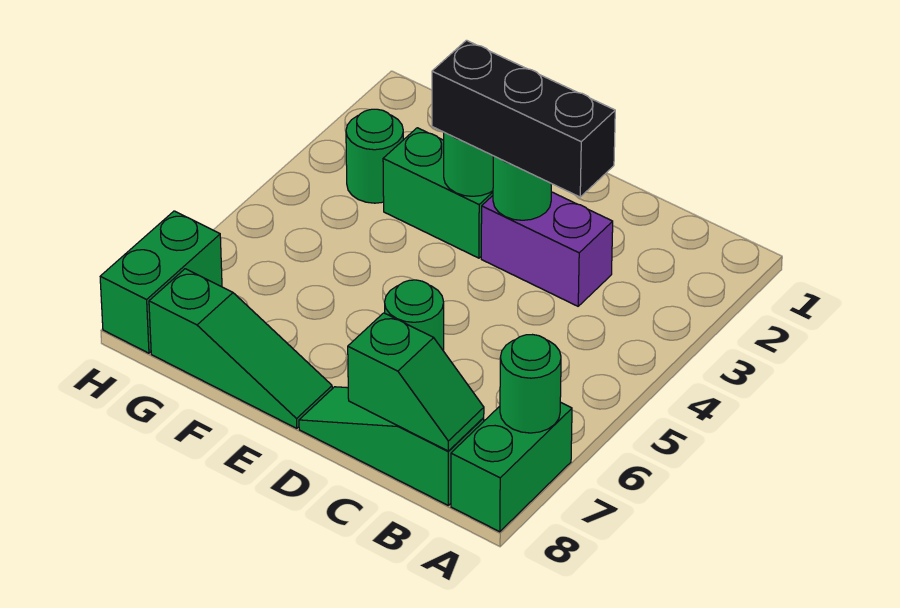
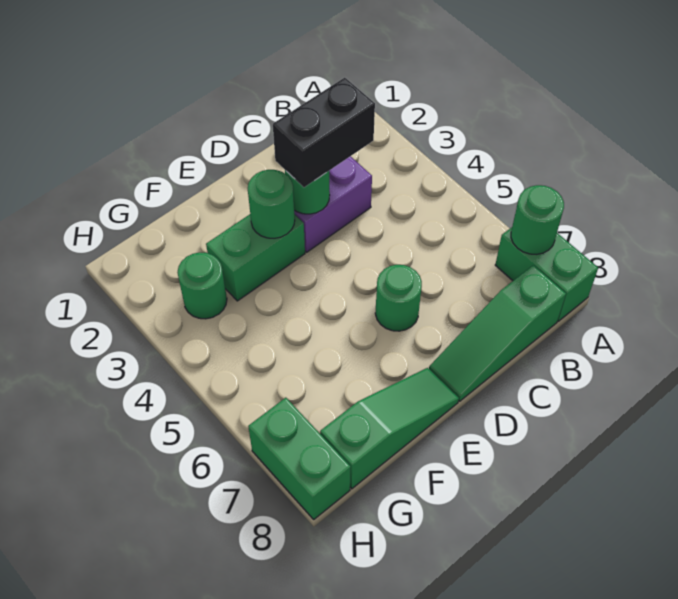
green slope B8:C8 level 2 top C -> none
black brick C3:E3 level 3 -> black brick C3:D3 level 3

